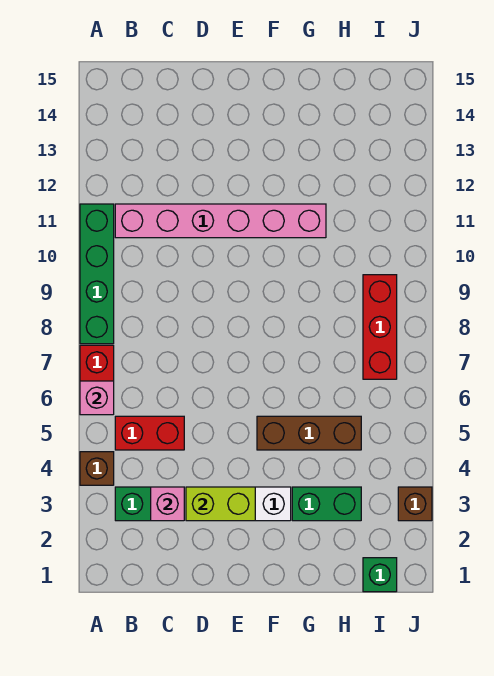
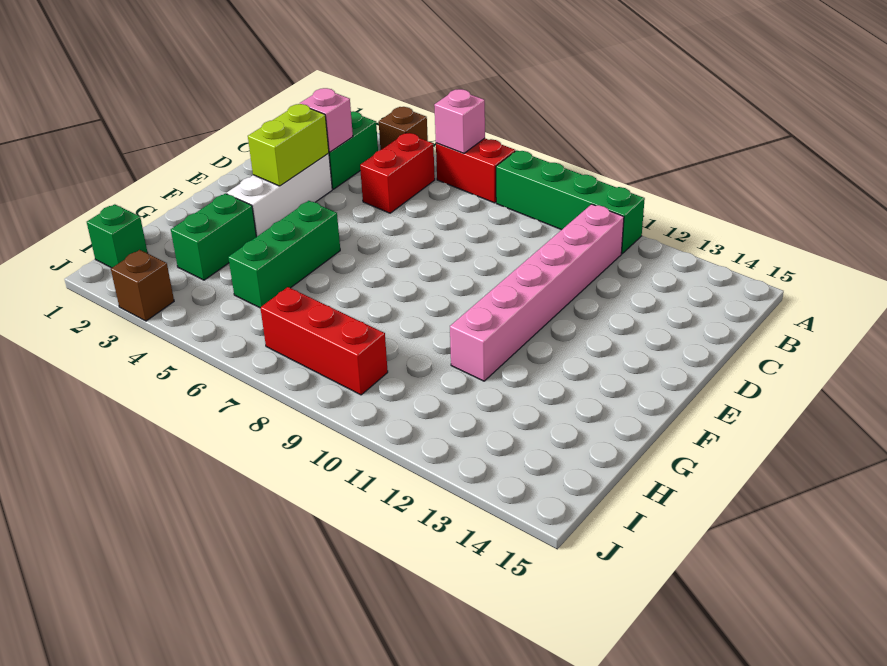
brown brick F5:H5 level 1 -> green brick F5:H5 level 1

